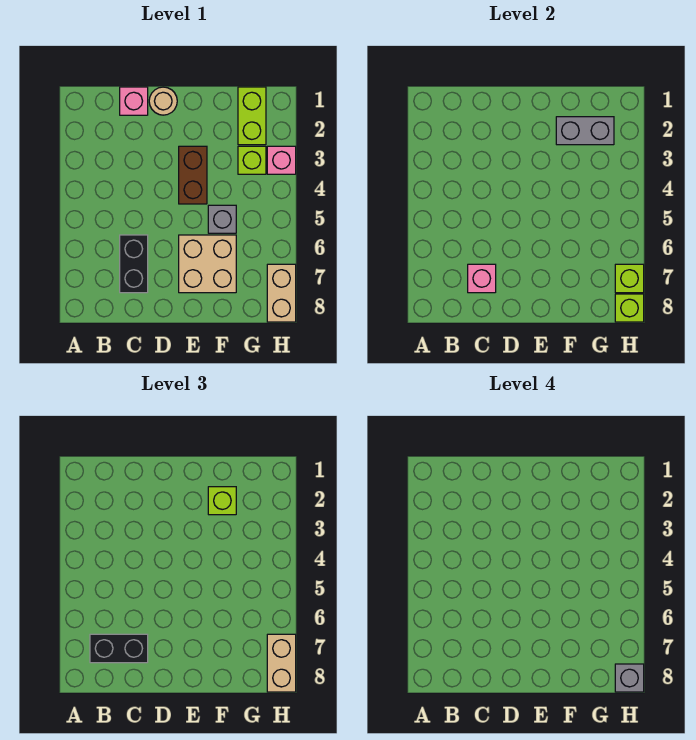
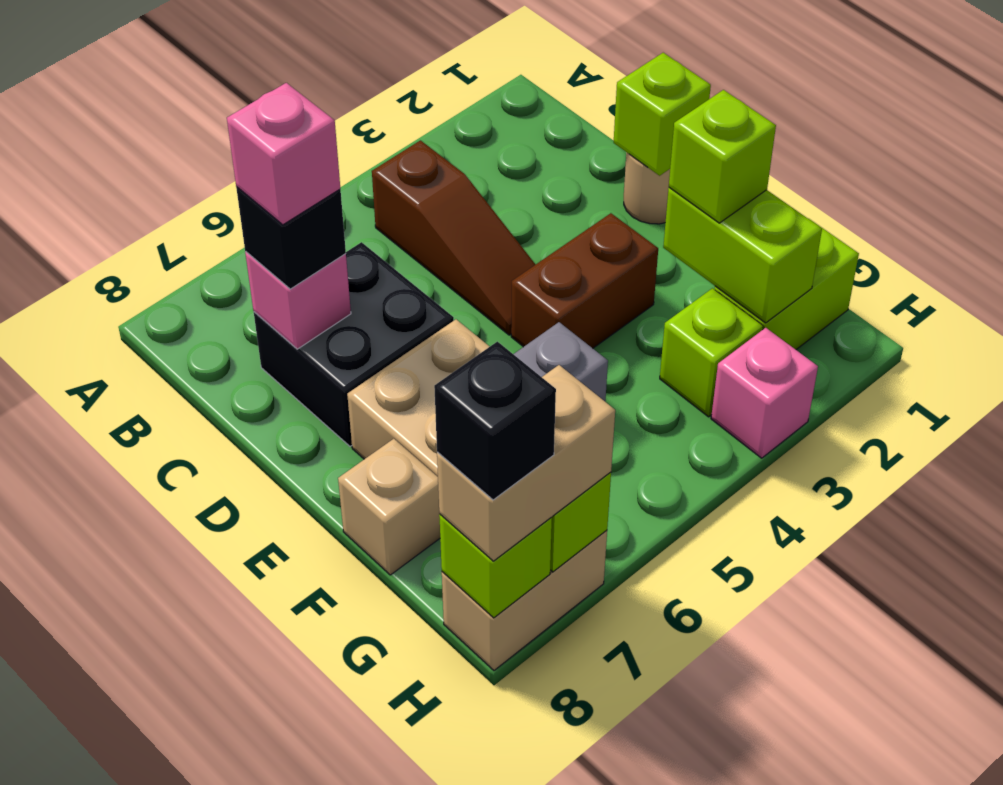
none -> brown slope B4:D4 level 1 top B
black brick B7:C7 level 3 -> black brick C7 level 3
pink brick C1 level 1 -> pink brick C7 level 4
black brick C6:C7 level 1 -> black brick C6:D7 level 1
none -> lime brick D1 level 2
grey brick F2:G2 level 2 -> lime brick F2:G2 level 2
none -> tan brick F8 level 1
grey brick H8 level 4 -> black brick H8 level 4

